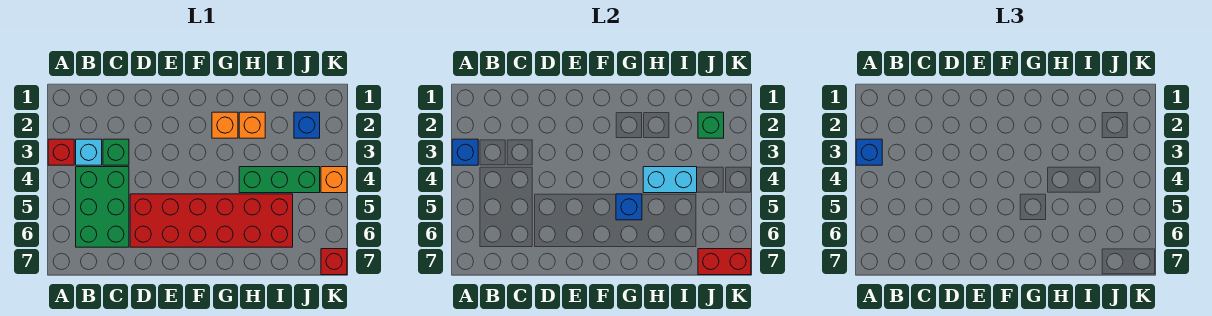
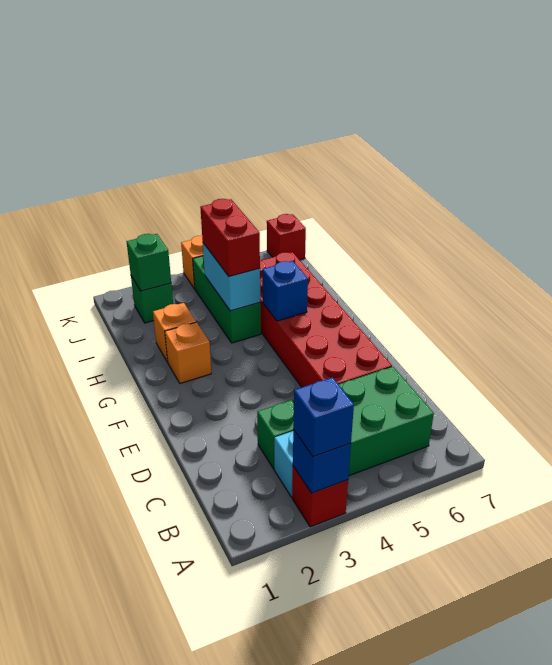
blue brick J2 level 1 -> green brick J2 level 1
red brick J7:K7 level 2 -> red brick H4:I4 level 3

